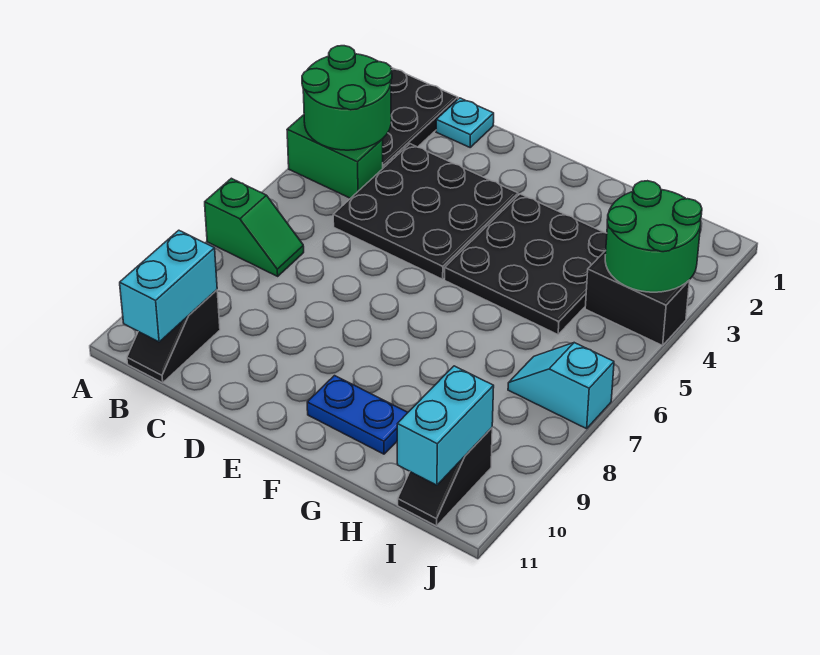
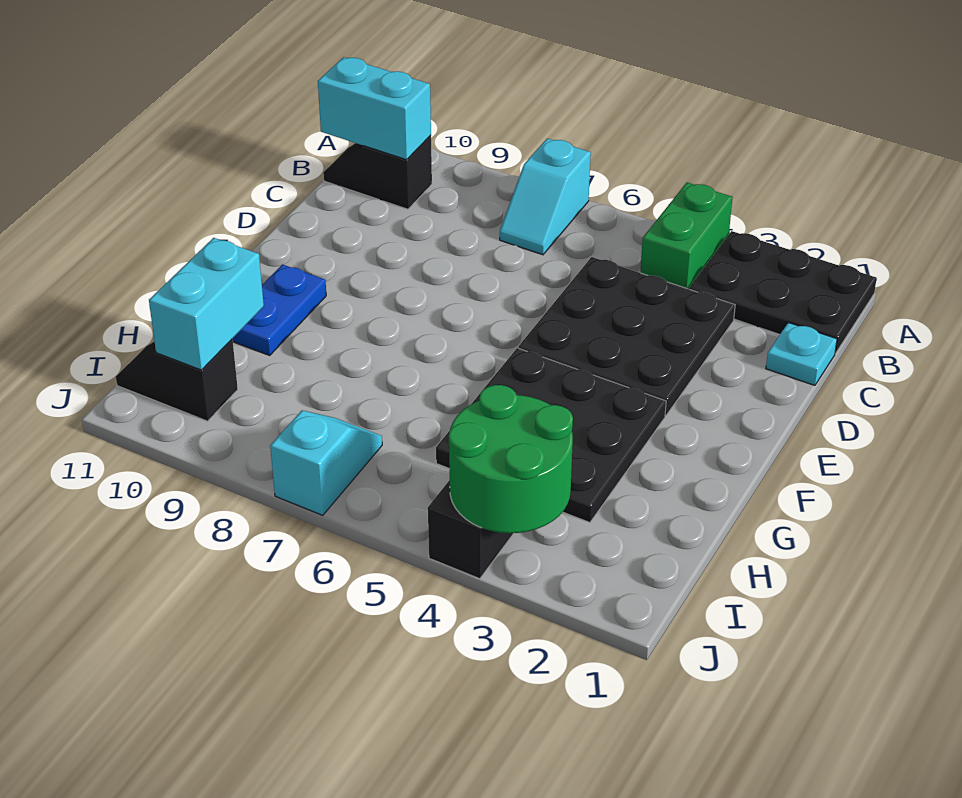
green round brick A3:B4 level 2 -> none
green slope A7:B7 level 1 top A -> cyan slope A7:B7 level 1 top A
cyan brick I10:I11 level 2 -> cyan brick H10:I10 level 2

